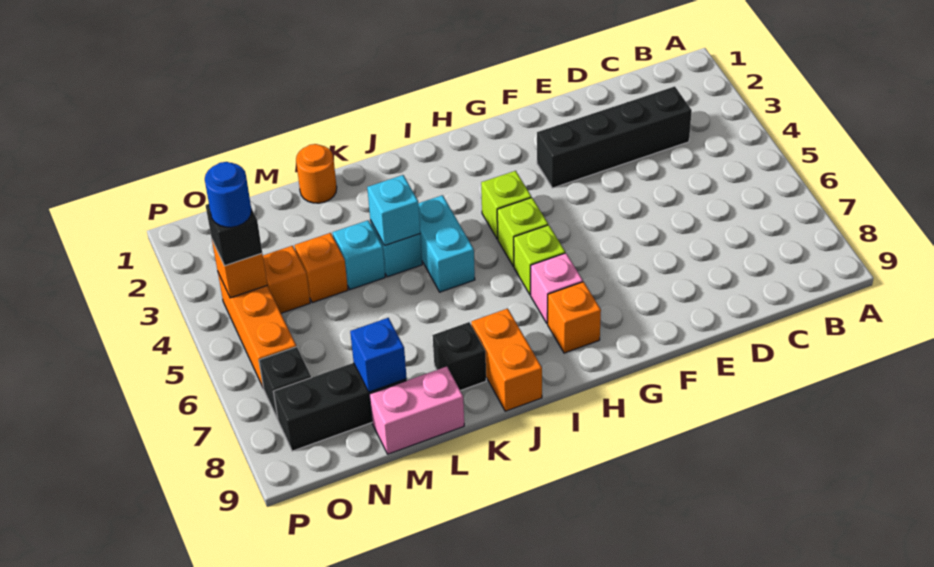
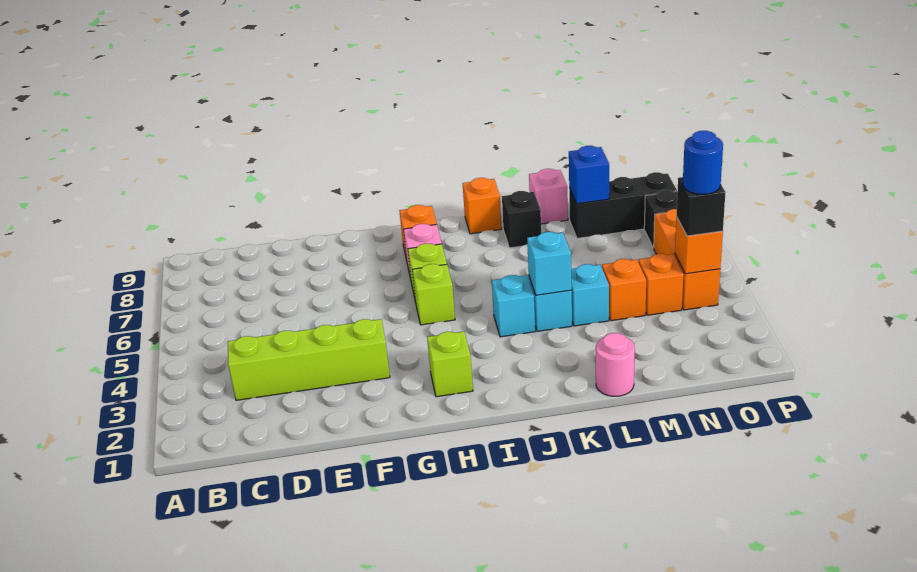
black brick C3:F3 level 1 -> lime brick C3:F3 level 1
lime brick H4 level 1 -> lime brick H2 level 1
cyan brick J4:J5 level 1 -> cyan brick J4 level 1
orange brick J8:J9 level 1 -> orange brick J9 level 1
orange round brick L1 level 1 -> pink round brick L1 level 1
pink brick L9:M9 level 1 -> pink brick L9 level 1

